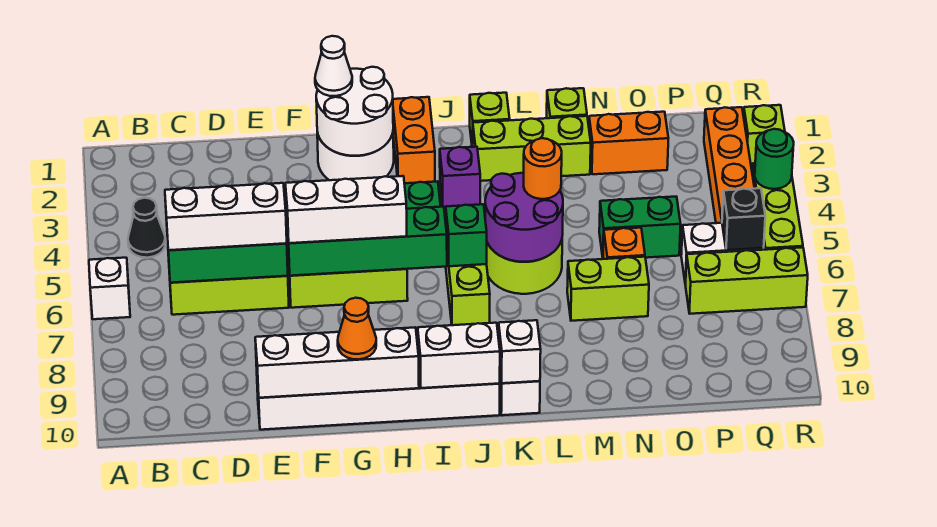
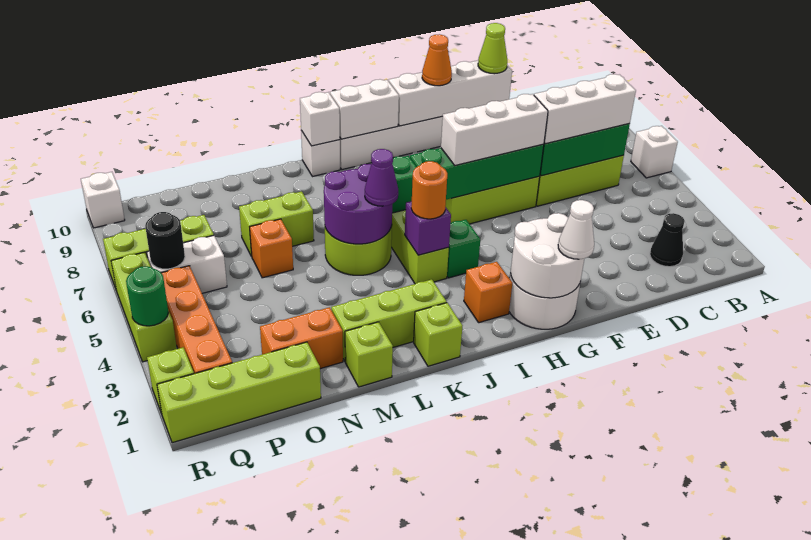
black cone B4 level 1 -> black cone C2 level 1
none -> lime cone E10 level 3
orange brick I1:I2 level 1 -> orange brick I2 level 1
none -> purple cone K5 level 3
orange round brick L5 level 3 -> orange round brick J4 level 3
green brick N5:O5 level 1 -> none
none -> lime brick O1:R1 level 1
black brick Q6 level 2 -> black round brick Q6 level 2
none -> white brick R10 level 1

